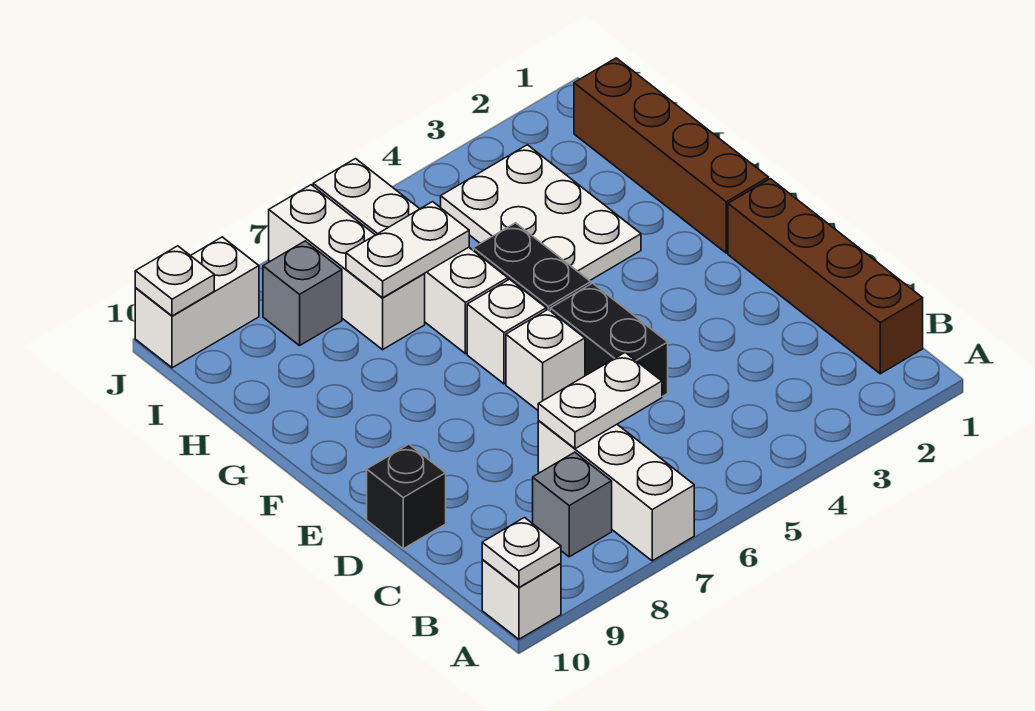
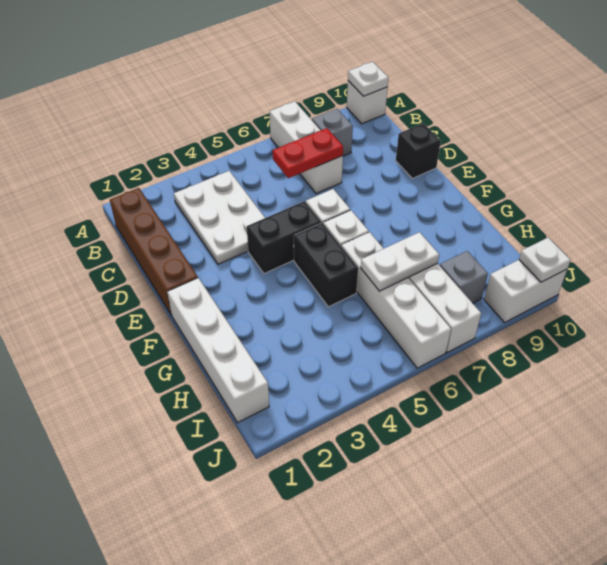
white plate C6:C7 level 2 -> red plate C6:C7 level 2
black brick D5:E5 level 1 -> black brick E4:E5 level 1
brown brick F1:I1 level 1 -> white brick F1:I1 level 1
white plate G3:I4 level 1 -> white plate B3:D4 level 1

